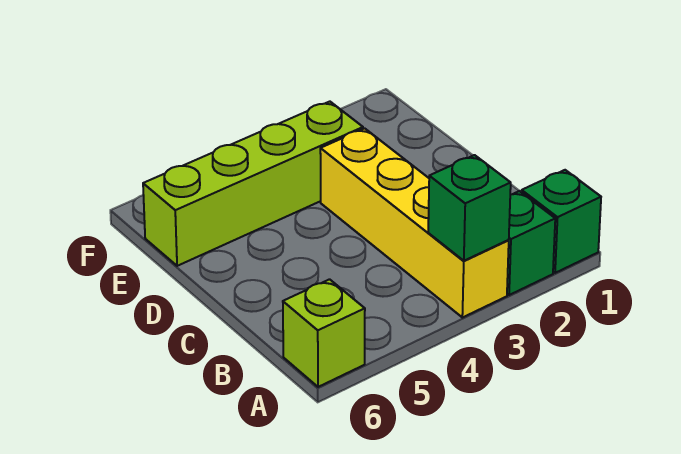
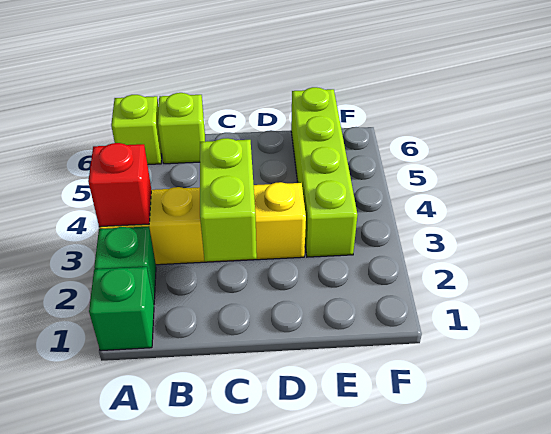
green brick A3 level 2 -> red brick A3 level 2
none -> lime brick B6 level 1
none -> lime brick C2:C3 level 2

